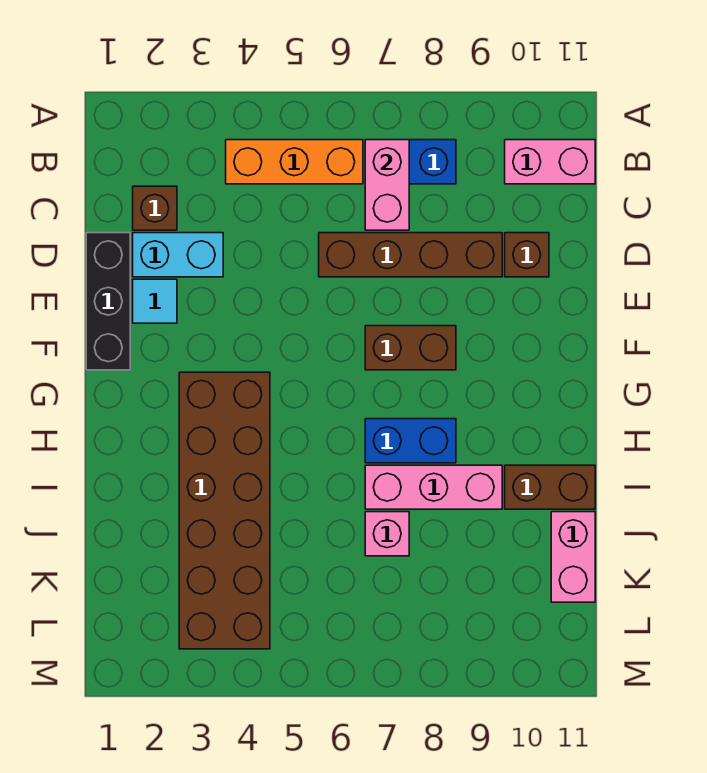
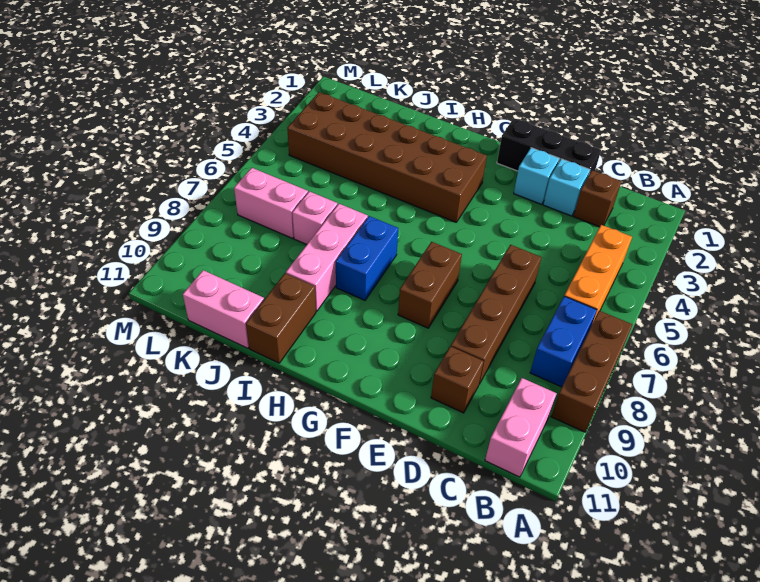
none -> brown brick A7:A9 level 1
pink brick B7:C7 level 2 -> pink brick K7:L7 level 1
cyan brick D2:D3 level 1 -> cyan brick D2 level 1
cyan tile E2 level 1 -> cyan brick E2 level 1

